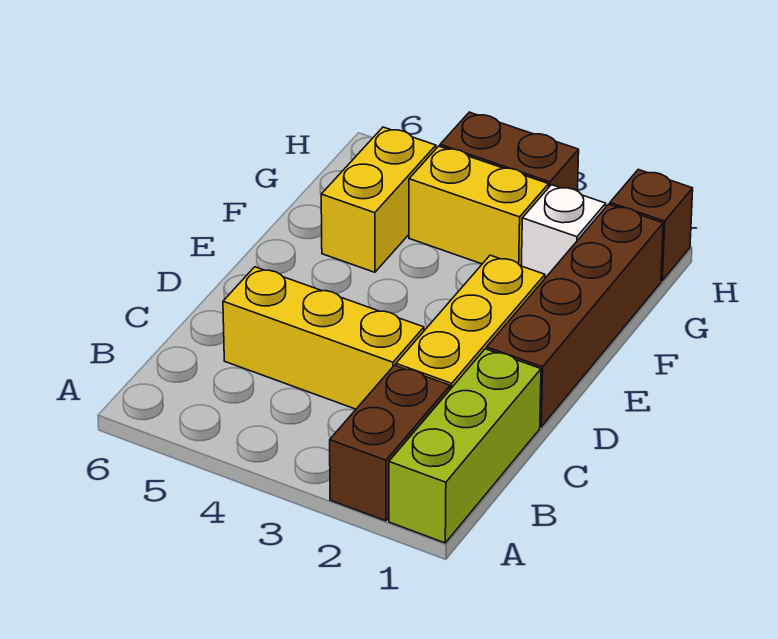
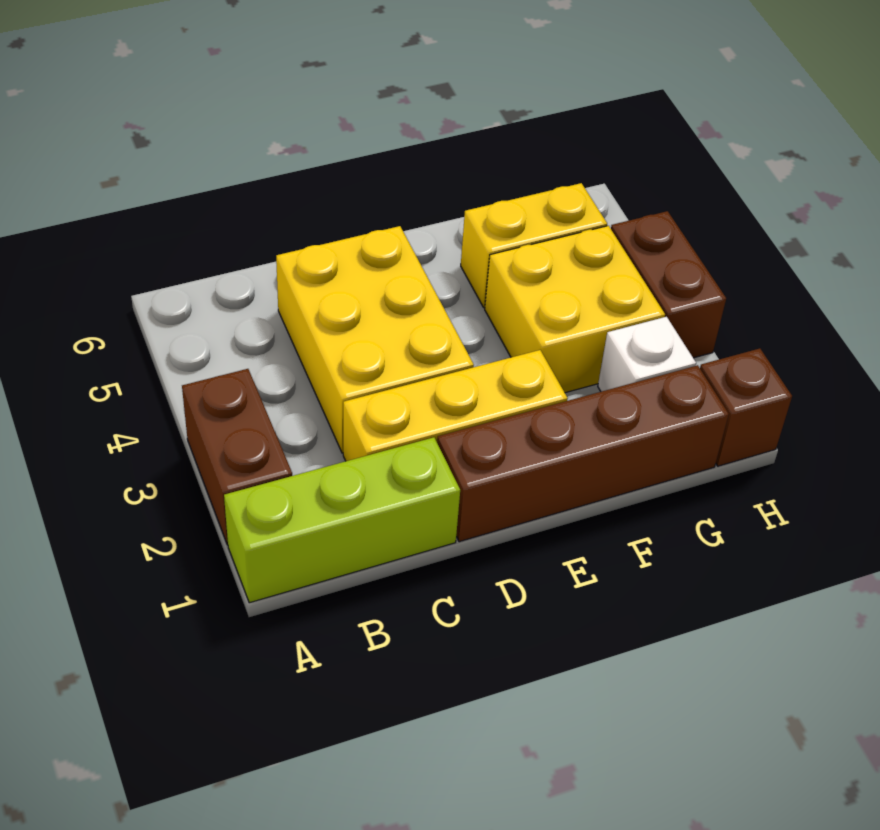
brown brick A2:B2 level 1 -> brown brick A2:A3 level 1
yellow brick C3:C5 level 1 -> yellow brick C3:D5 level 1
yellow brick G3:G4 level 1 -> yellow brick F3:G4 level 1

